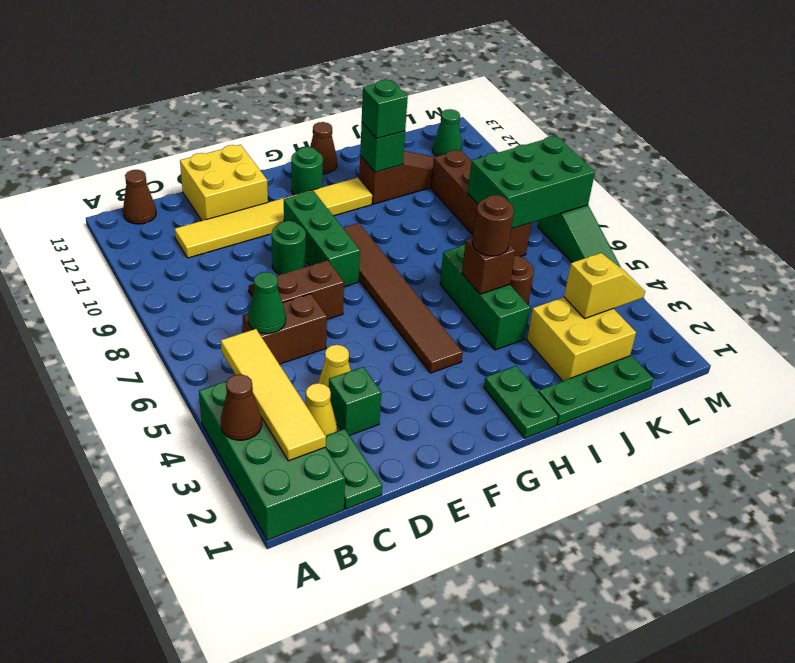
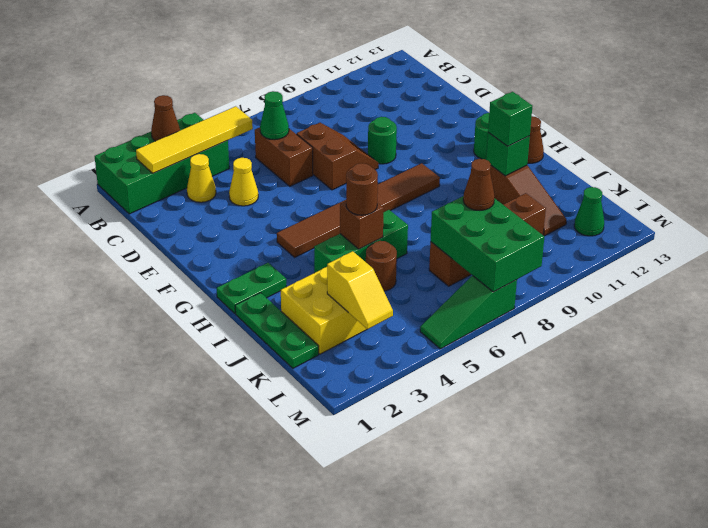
brown cone B13 level 1 -> brown cone K8 level 3
green plate C1:C2 level 1 -> none
yellow tile C11:H11 level 1 -> none
green brick D3 level 1 -> none
yellow brick D12:E13 level 1 -> none
green brick F8:F10 level 1 -> none

